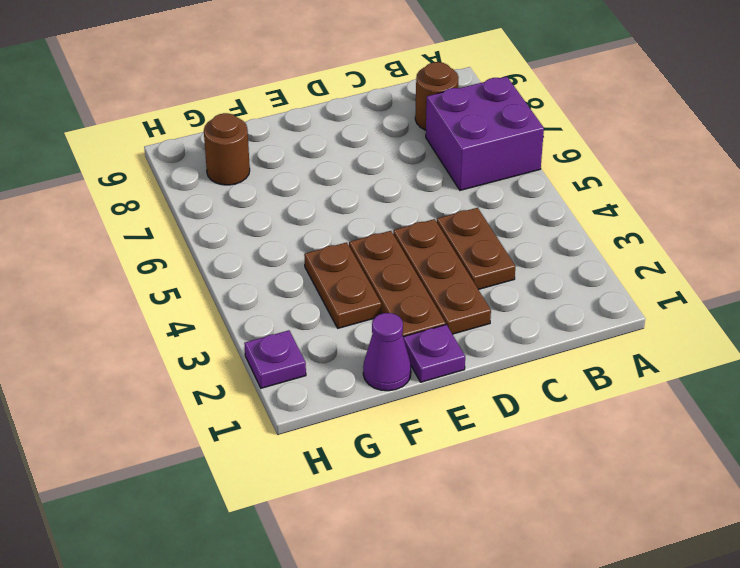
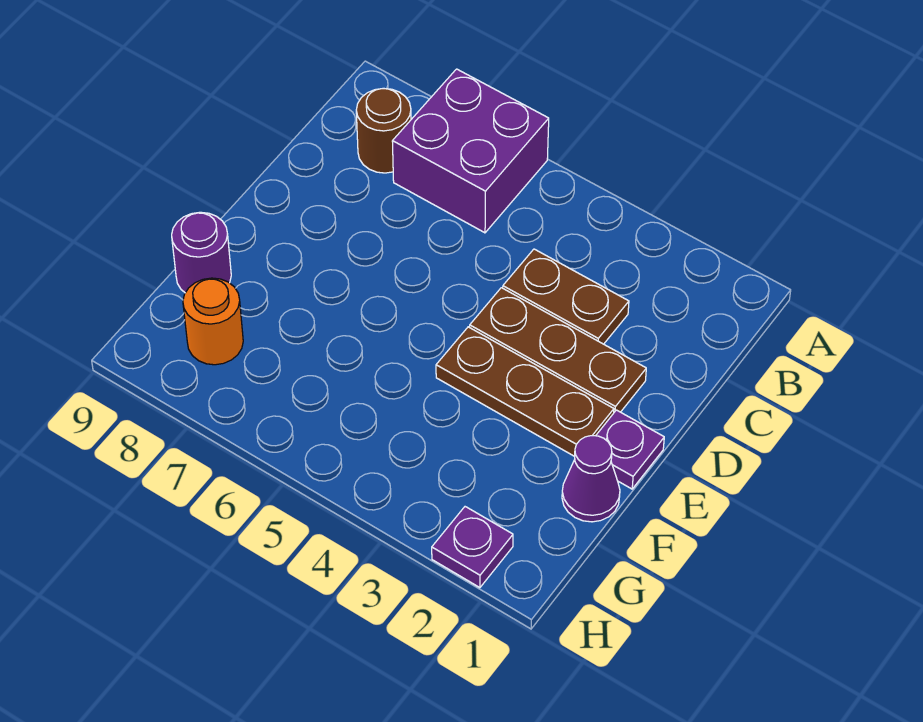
brown plate F3:F4 level 1 -> none
none -> purple round brick F9 level 1
brown round brick G8 level 1 -> orange round brick G8 level 1

